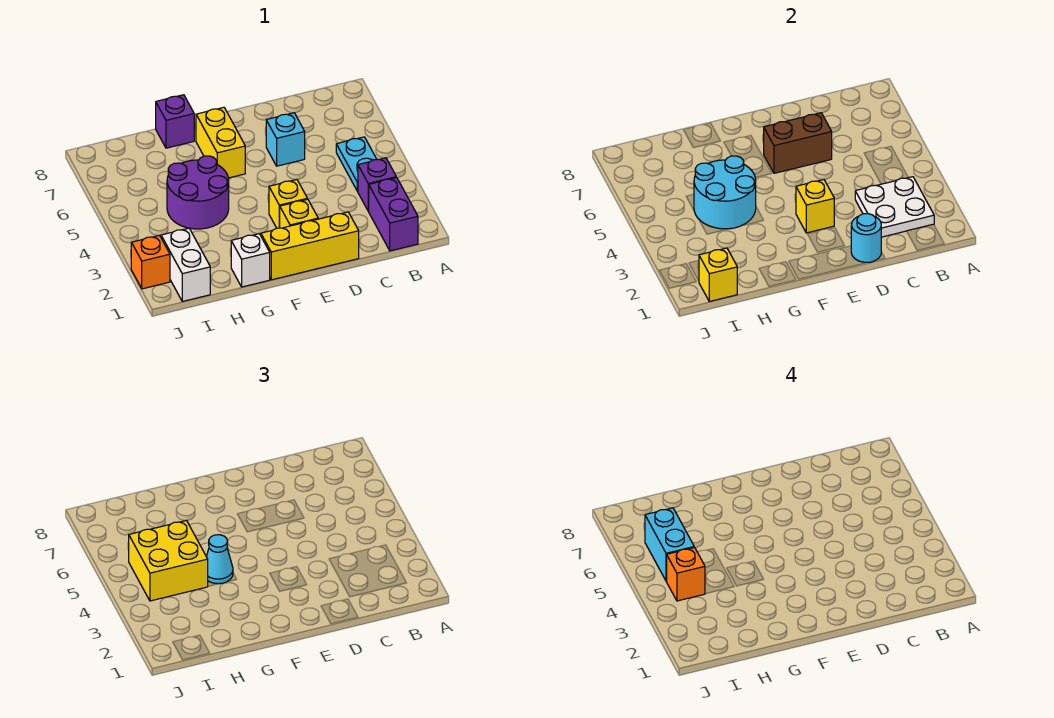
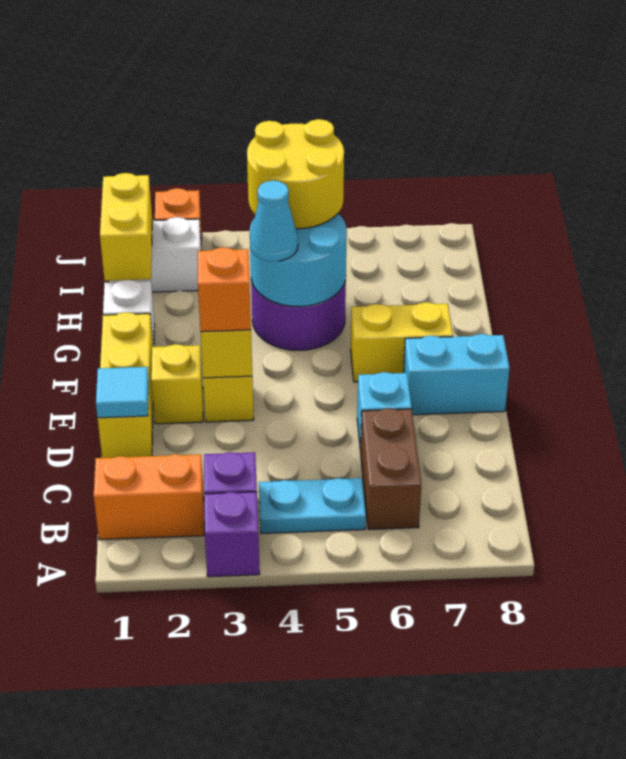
purple brick B1:B2 level 1 -> orange brick B1:B2 level 1
white plate B2:C3 level 2 -> none
cyan round brick D1 level 2 -> cyan tile D1 level 2
brown brick D6:E6 level 2 -> brown brick B6:C6 level 1
purple brick G8 level 1 -> purple brick A3 level 1
yellow brick H4:I5 level 3 -> yellow round brick H4:I5 level 3
yellow brick I1 level 2 -> yellow brick H1:I1 level 2
orange brick I4 level 4 -> orange brick E3 level 3
cyan brick I5:I6 level 4 -> cyan brick E7:E8 level 1

